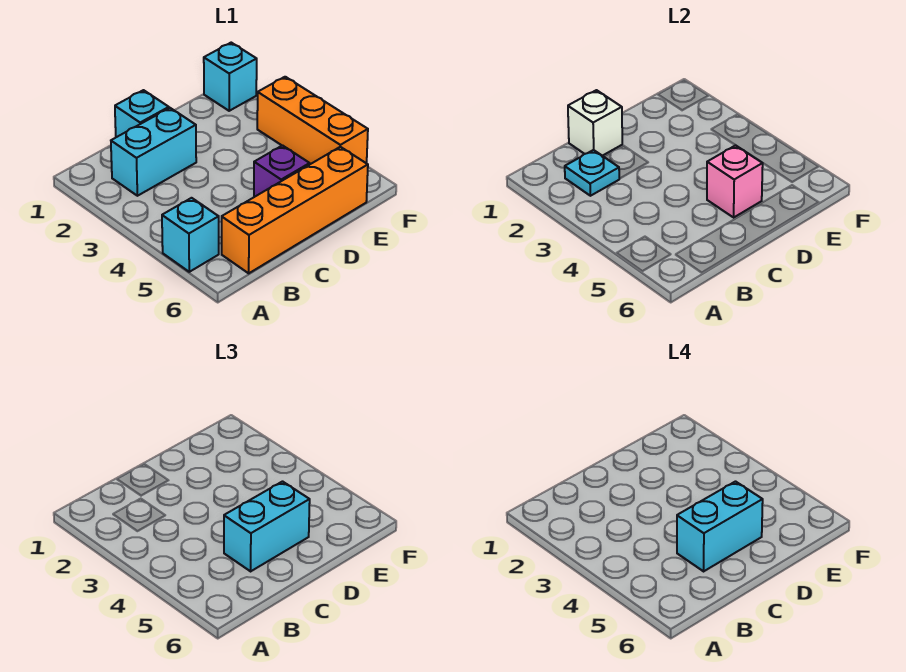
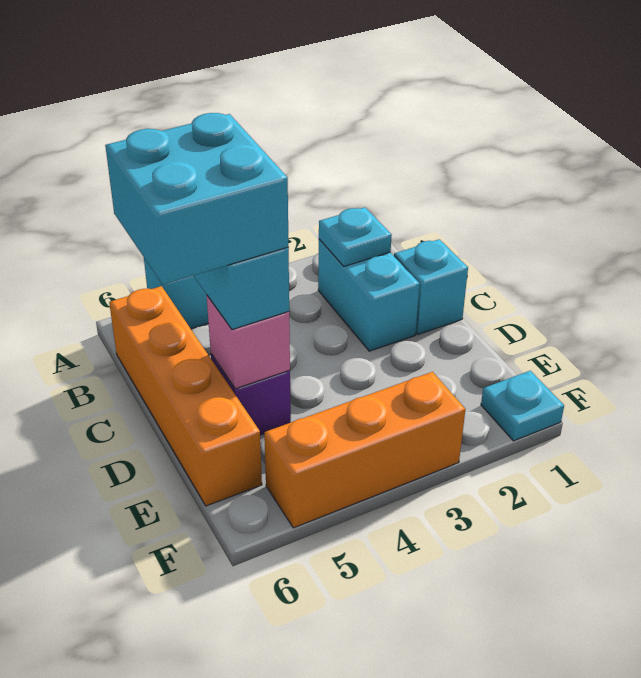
white brick C1 level 2 -> none
cyan brick C5:D5 level 4 -> cyan brick C5:D6 level 4
cyan brick F1 level 1 -> cyan plate F1 level 1

